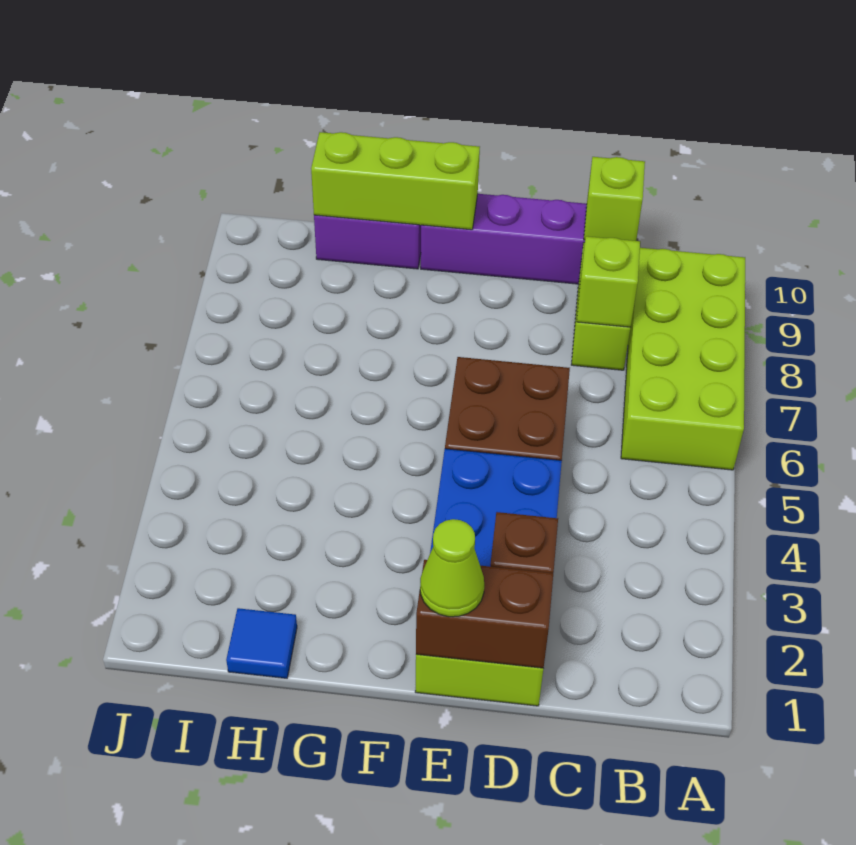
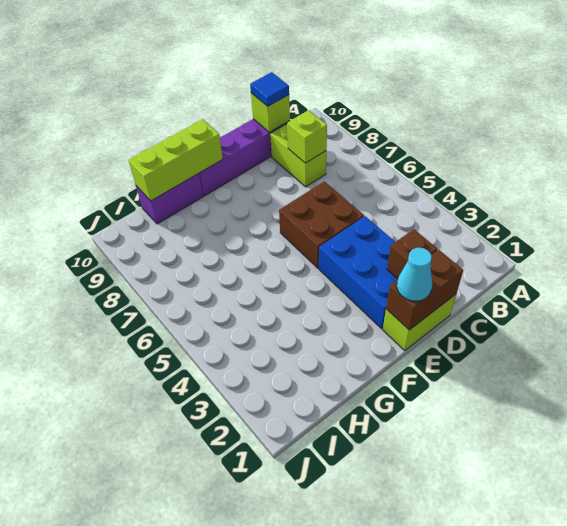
lime brick A6:B9 level 1 -> none
lime cone E1 level 3 -> cyan cone E1 level 3
blue tile H1 level 1 -> blue tile C10 level 3

